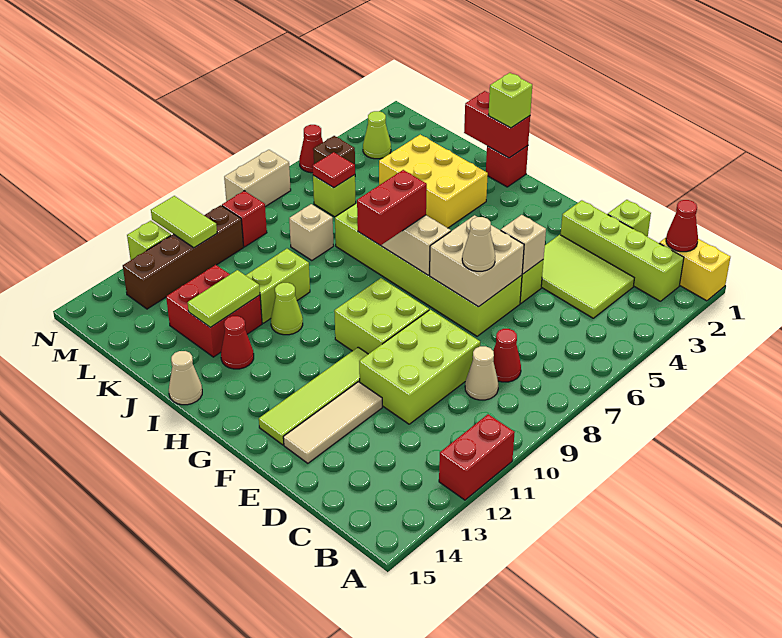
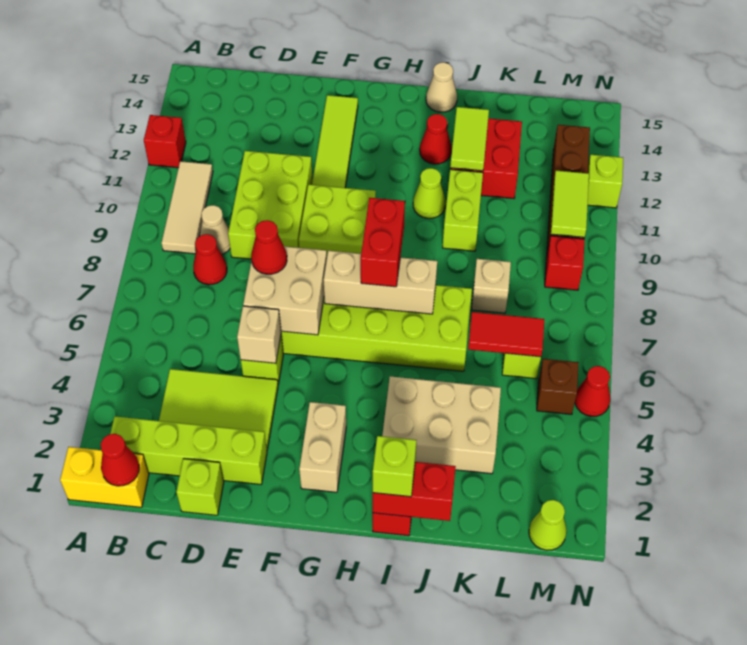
red brick A11:A12 level 1 -> red brick A12 level 1
tan cone E7 level 3 -> red cone E7 level 3
tan tile E12:E14 level 1 -> tan tile B9:B11 level 1
yellow brick I3:K4 level 1 -> tan brick I3:K4 level 1
red tile L6 level 2 -> red tile K6:L6 level 2
lime cone M3 level 1 -> lime cone M1 level 1
lime tile M11:N11 level 2 -> lime tile M10:M11 level 2
tan brick N7:N8 level 1 -> tan brick G2:G3 level 1

